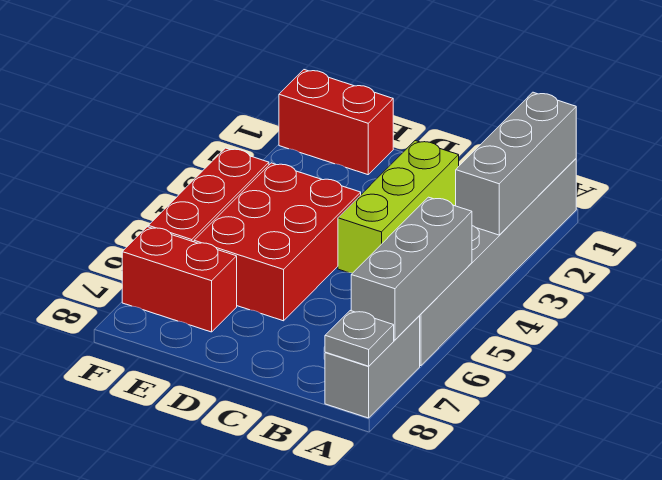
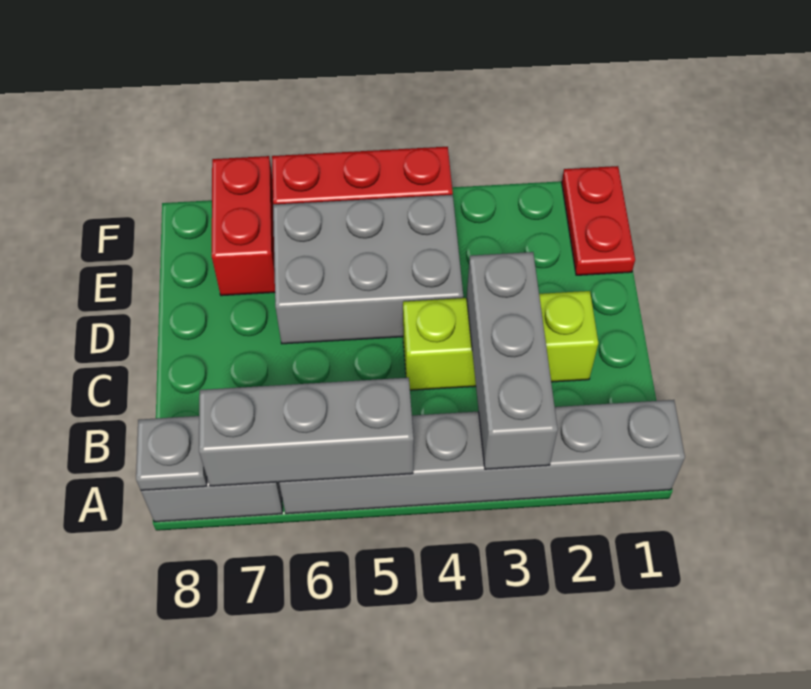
grey brick A1:A3 level 2 -> grey brick A3:C3 level 2
red brick D4:E6 level 1 -> grey brick D4:E6 level 1
red brick E1:F1 level 1 -> red plate E1:F1 level 1

